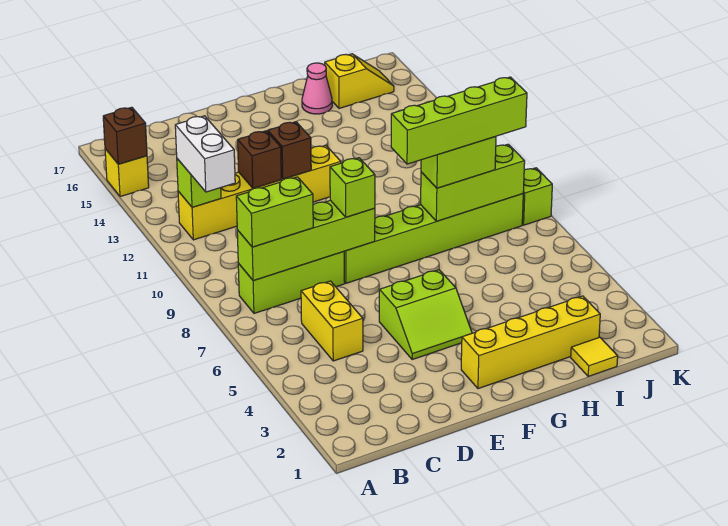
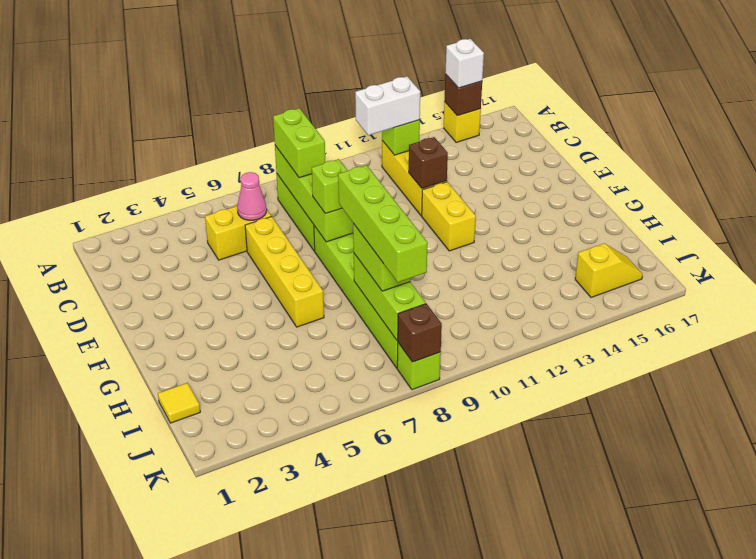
none -> white brick A15 level 3
lime slope E4:F5 level 1 top 5 -> none
brown brick E12 level 2 -> brown brick K8 level 2
yellow brick F2:I2 level 1 -> yellow brick D6:G6 level 1
pink cone H16 level 1 -> pink cone C6 level 2
yellow slope I16:J16 level 1 top I -> yellow slope J15:J16 level 1 top 15

